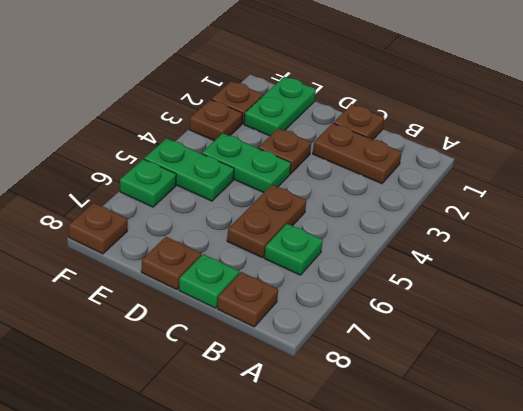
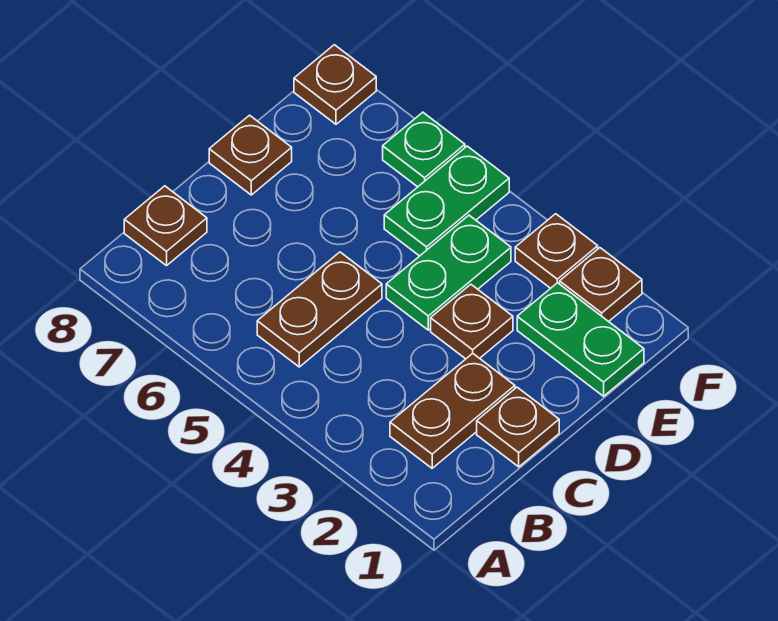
green plate B6 level 1 -> none
brown plate C5:C6 level 1 -> brown plate B5:C5 level 1
green plate C8 level 1 -> none

